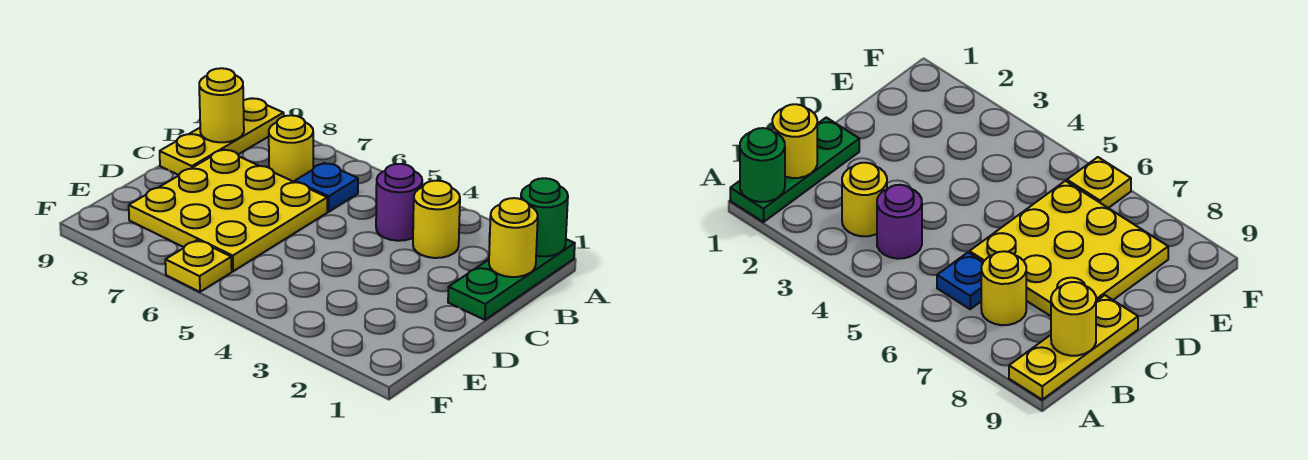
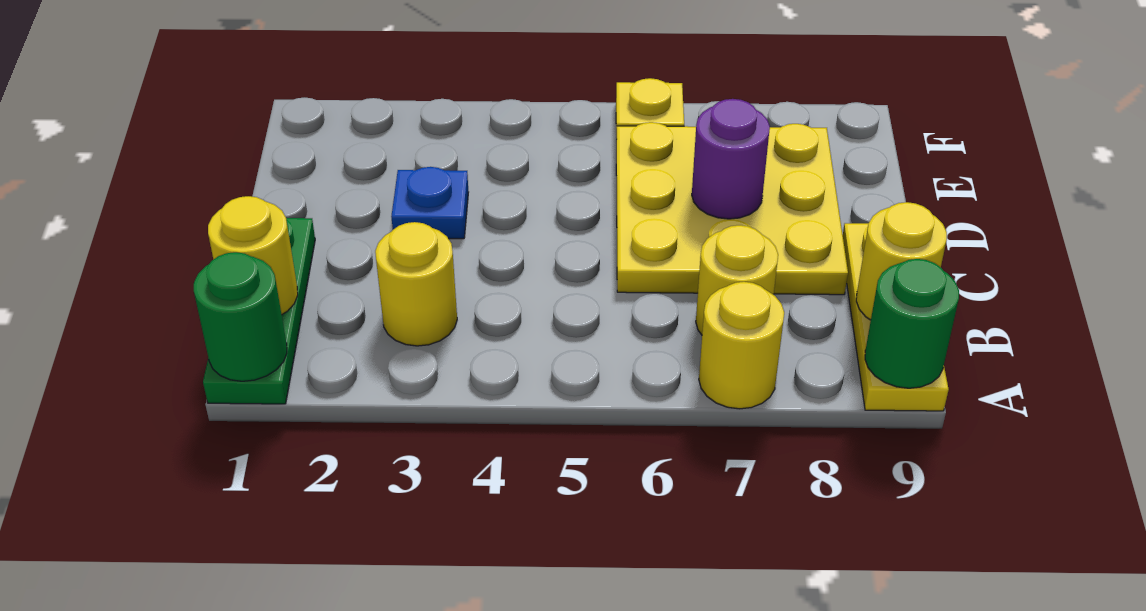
none -> yellow round brick A7 level 1
none -> green round brick A9 level 2
purple round brick B4 level 1 -> purple round brick D7 level 2
blue plate B6 level 1 -> blue plate D3 level 1

